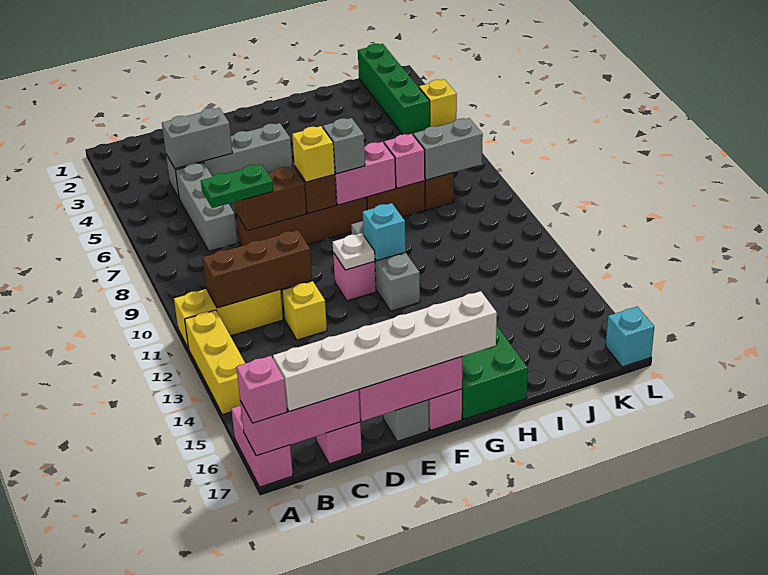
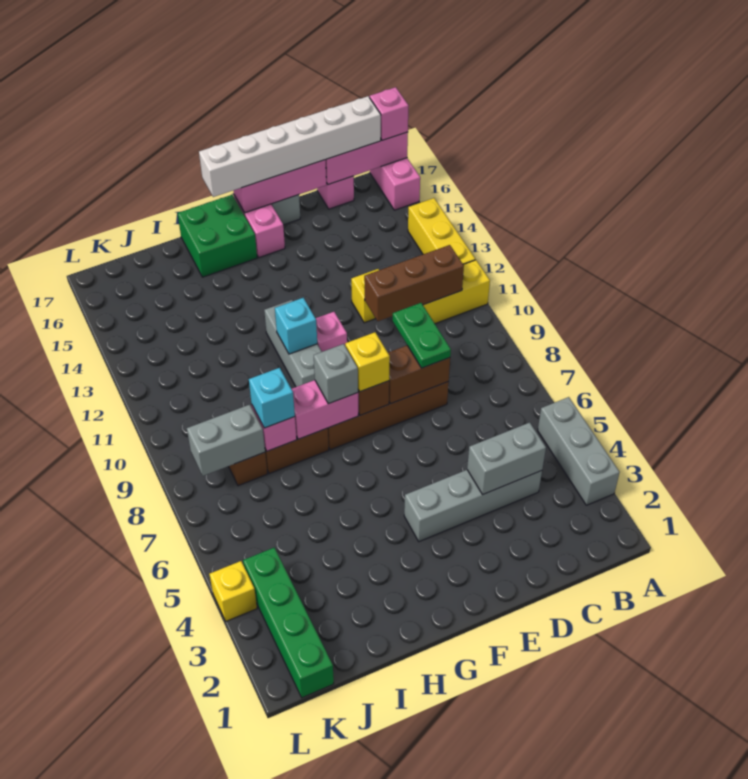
grey brick C5:C7 level 1 -> grey brick A3:A5 level 1
green plate C8:D8 level 3 -> green plate D8:D9 level 3
white plate F11 level 2 -> none
cyan brick L17 level 1 -> cyan brick I8 level 3

